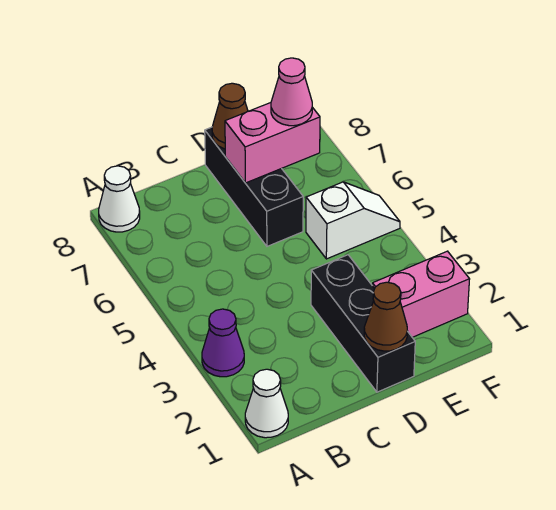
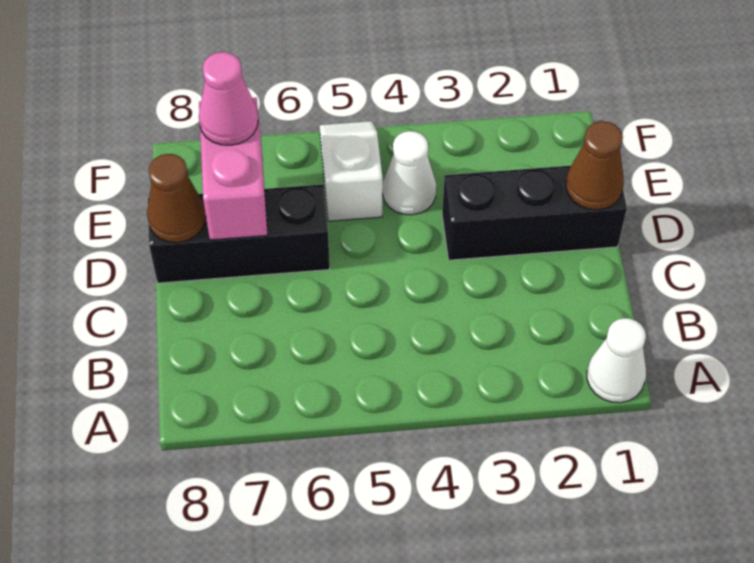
purple cone A3 level 1 -> none
white cone A8 level 1 -> white cone E4 level 1
pink brick E2:F2 level 1 -> none

